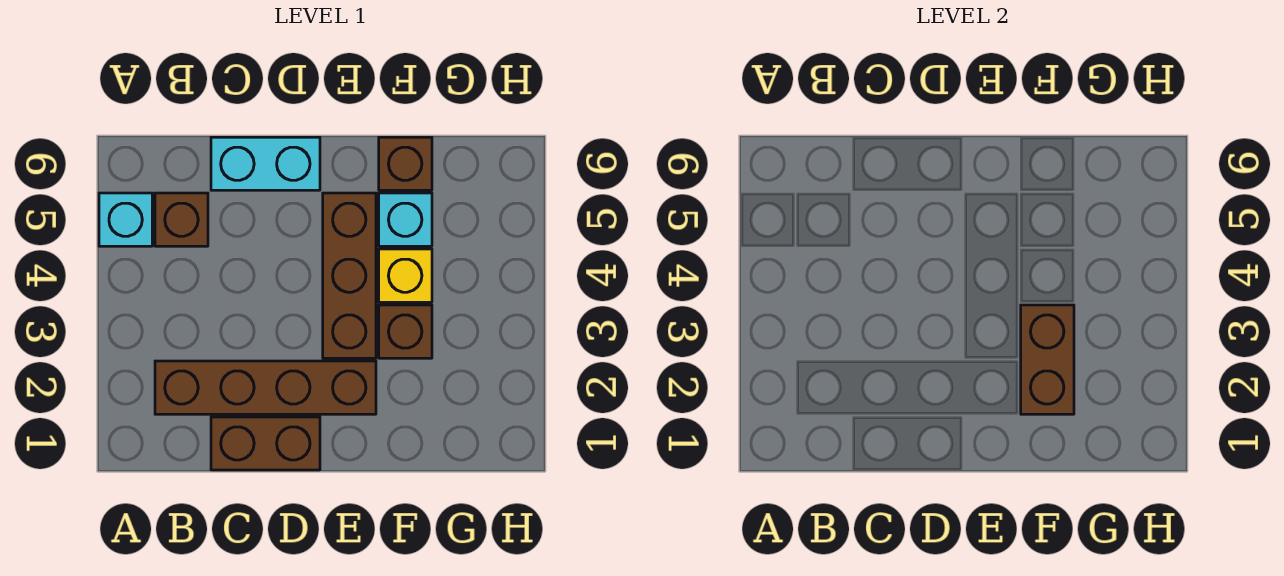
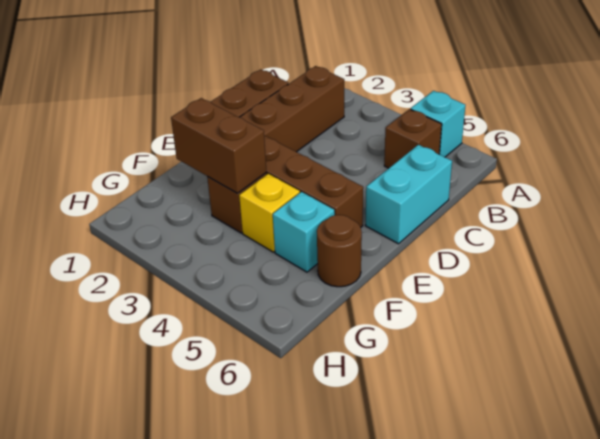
brown brick F6 level 1 -> brown round brick F6 level 1

